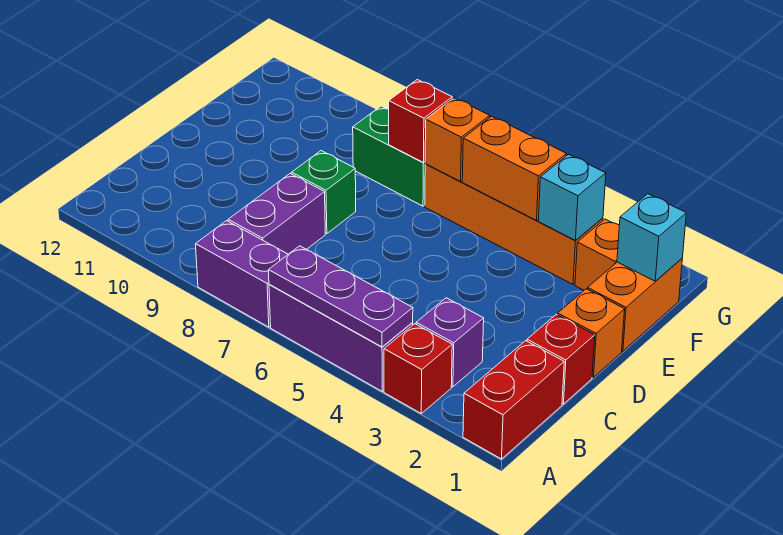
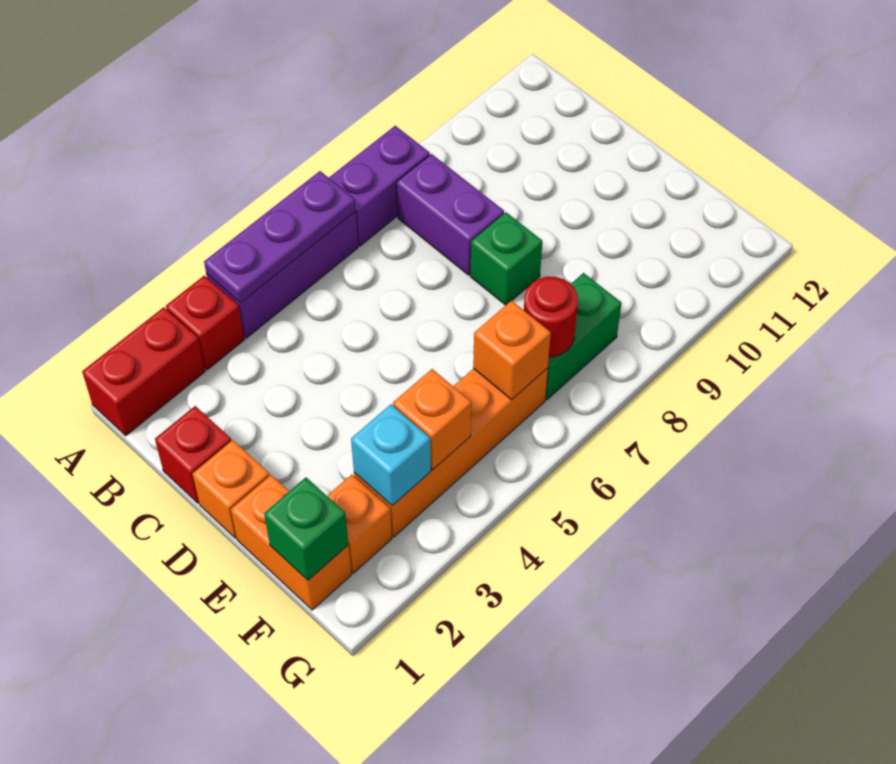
red brick A1:B1 level 1 -> red brick A1:A2 level 1
purple brick B3 level 1 -> none
cyan brick F1 level 2 -> green brick F1 level 2
orange brick F4:F5 level 2 -> orange brick F4 level 2
red brick F7 level 2 -> red round brick F7 level 2

